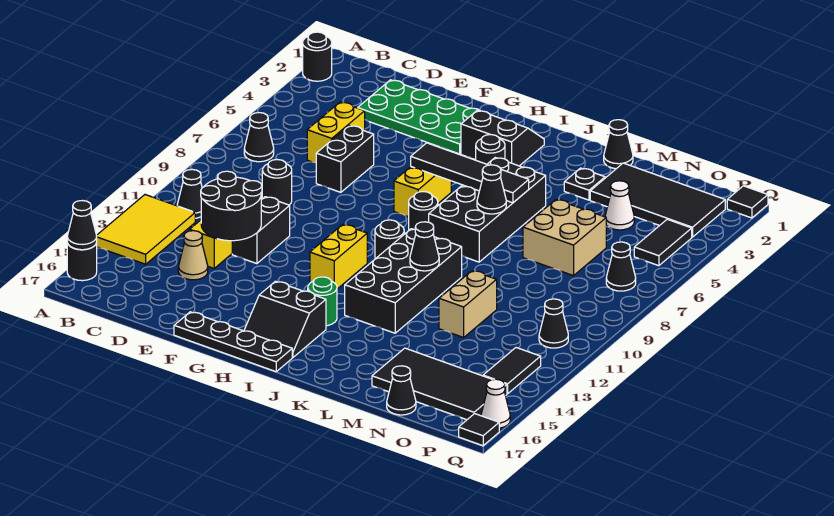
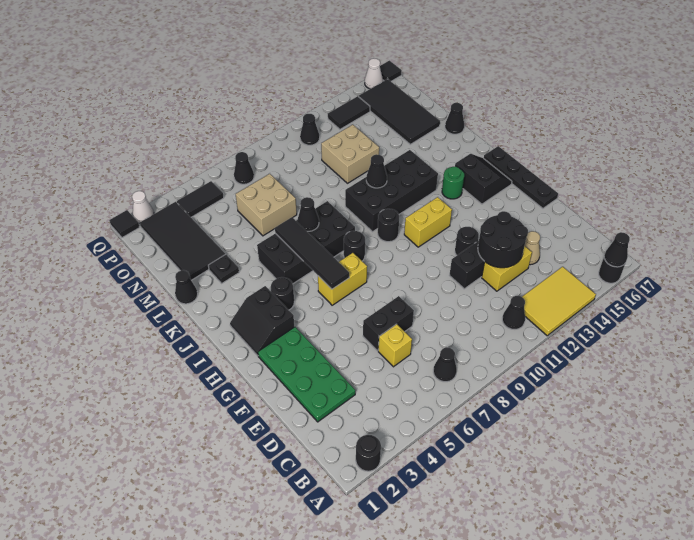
yellow brick D5:D6 level 1 -> yellow brick D6 level 1
black round brick D9 level 1 -> black round brick F12 level 1
tan brick M11:M12 level 1 -> tan brick M11:N12 level 1
white cone N4 level 1 -> white cone Q2 level 1
black cone N17 level 1 -> black cone L17 level 1

